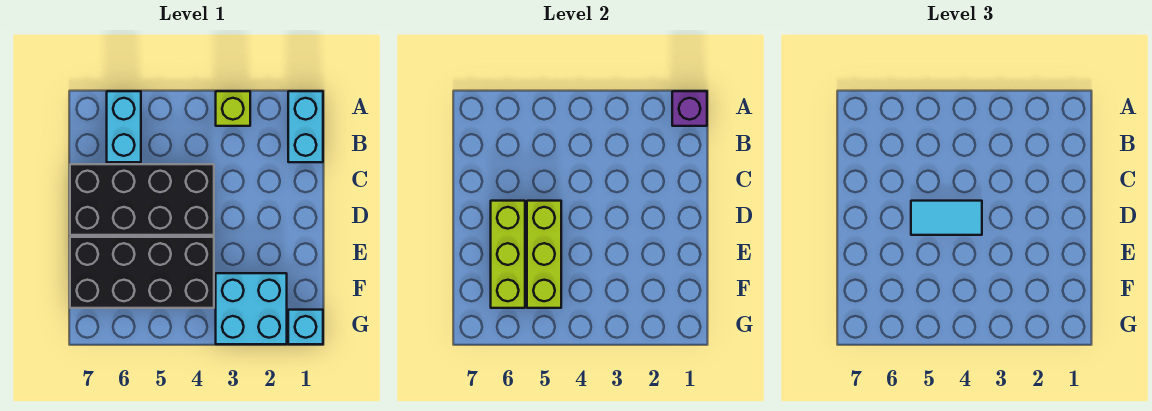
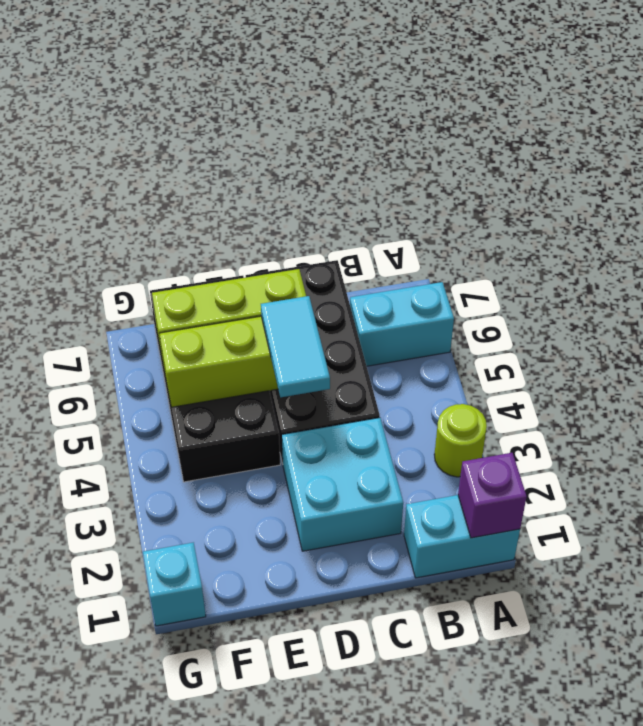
lime brick A3 level 1 -> lime round brick A3 level 1
cyan brick F2:G3 level 1 -> cyan brick C2:D3 level 1

